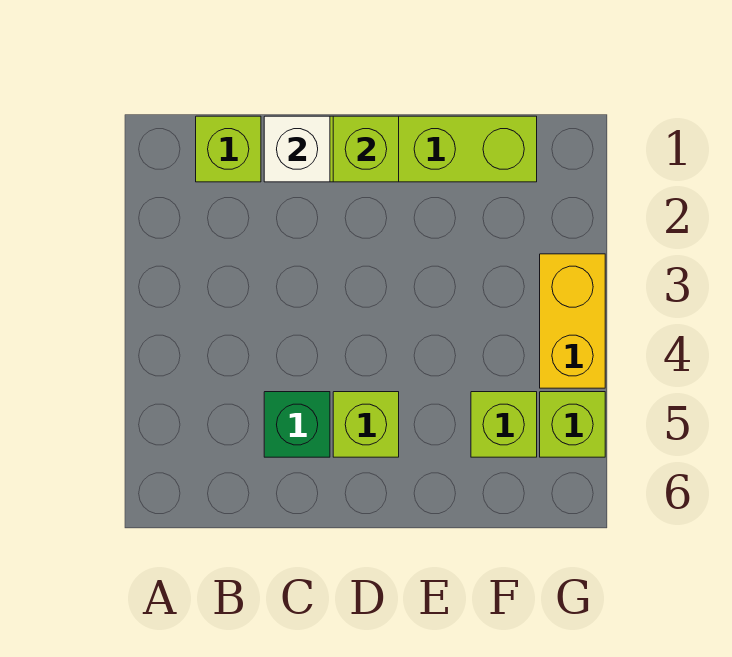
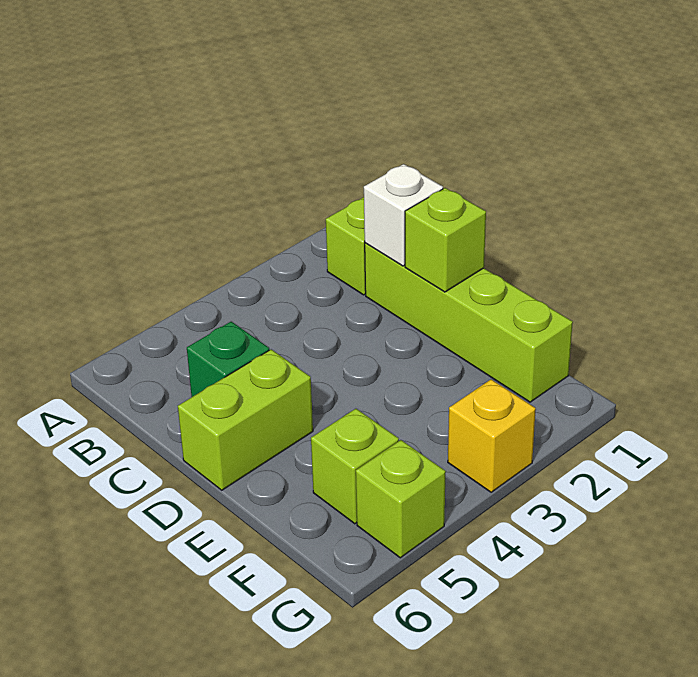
lime brick D5 level 1 -> lime brick D5:D6 level 1
yellow brick G3:G4 level 1 -> yellow brick G3 level 1

